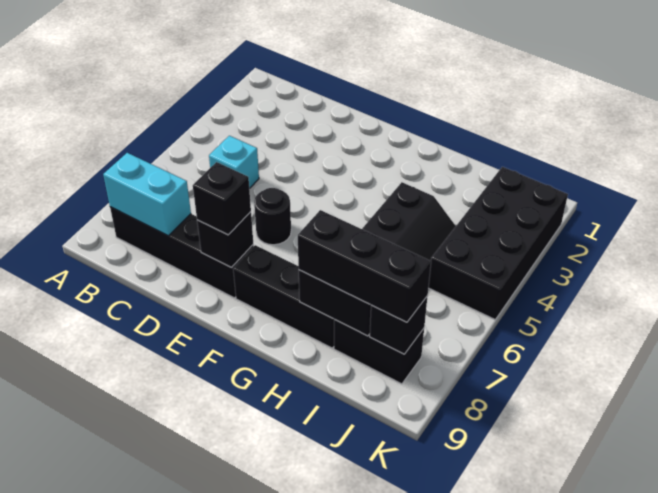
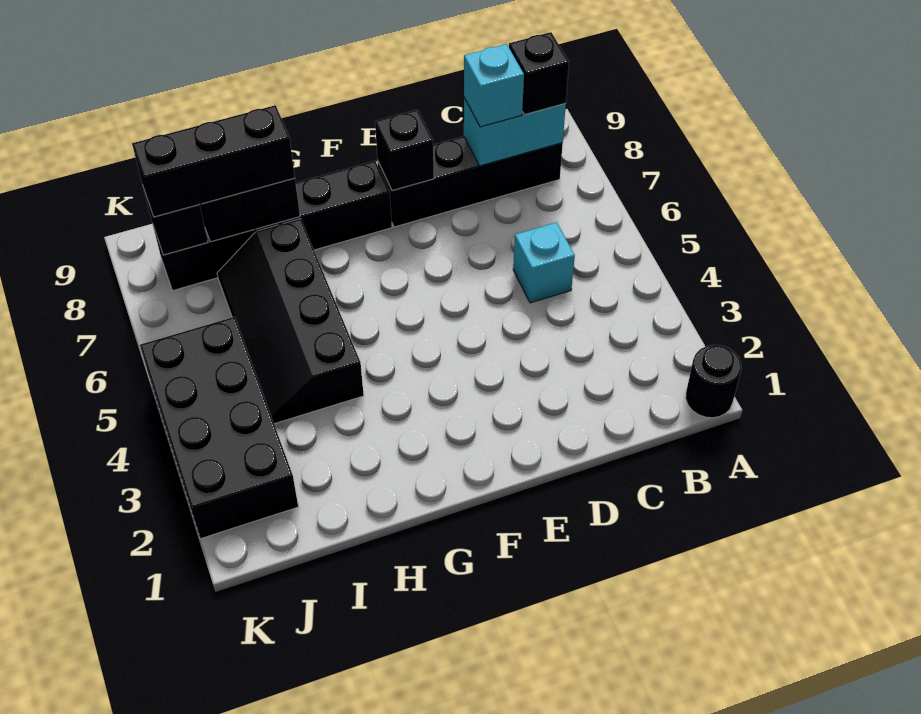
none -> cyan brick C8 level 3
black round brick E6 level 1 -> black round brick A1 level 1
black brick E8 level 3 -> black brick B8 level 3

